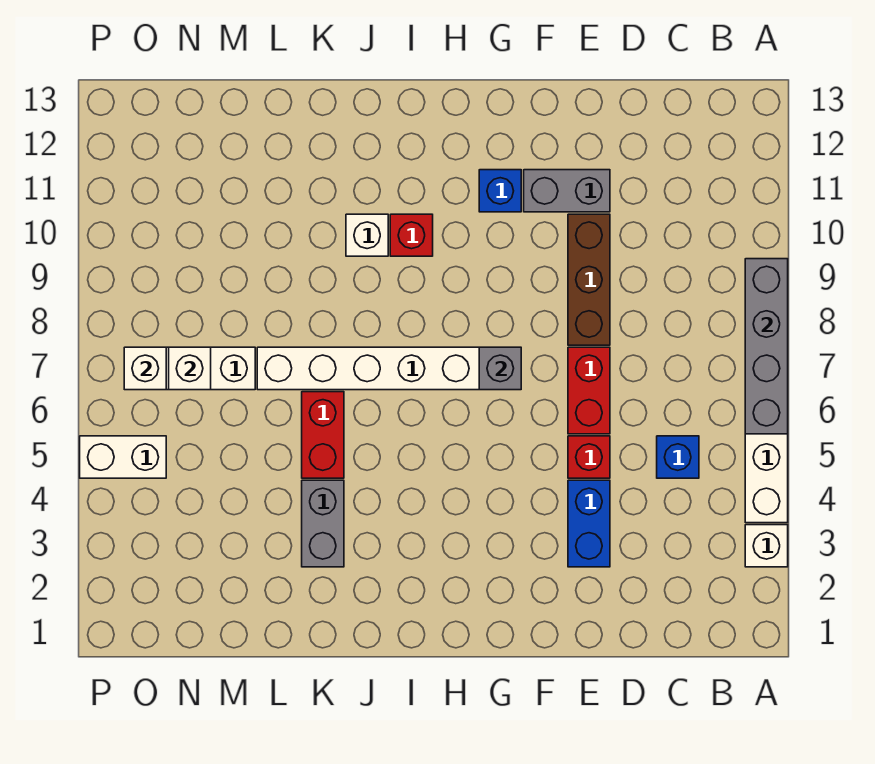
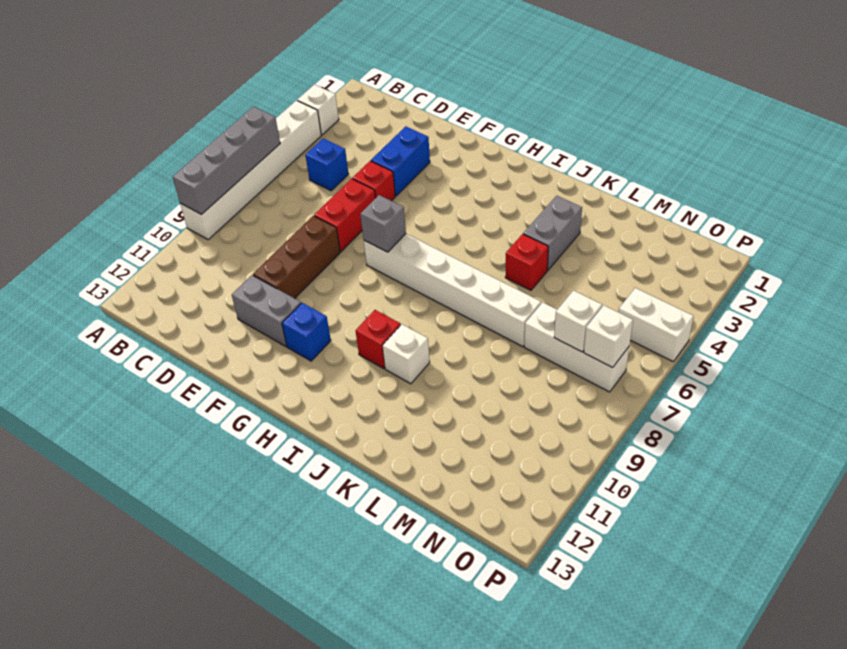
red brick K5:K6 level 1 -> red brick K5 level 1

